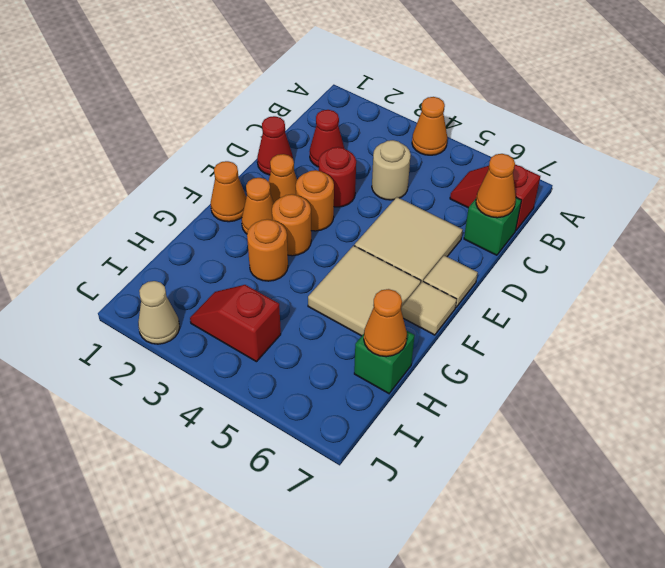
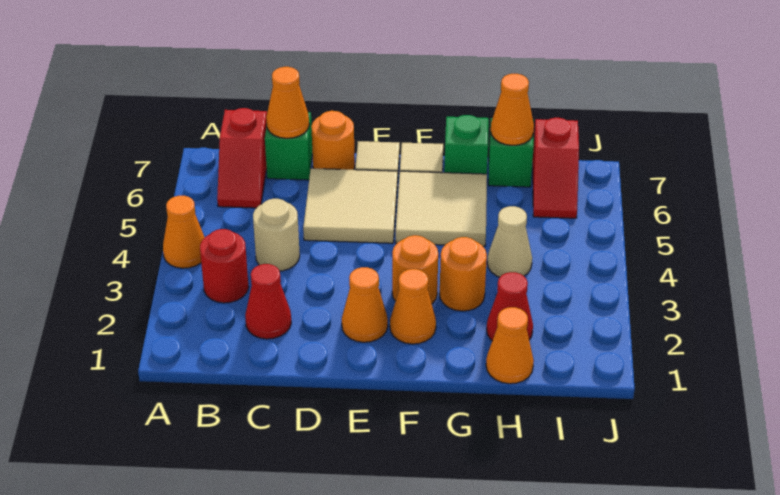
red cone D1 level 1 -> red cone H2 level 1
red round brick D3 level 1 -> red round brick B3 level 1
orange round brick E3 level 1 -> orange round brick D7 level 1
orange cone F1 level 1 -> orange cone H1 level 1
none -> green brick G7 level 1
red slope I3:I4 level 1 top 4 -> red slope I6:I7 level 1 top 7
tan cone J2 level 1 -> tan cone H4 level 1

